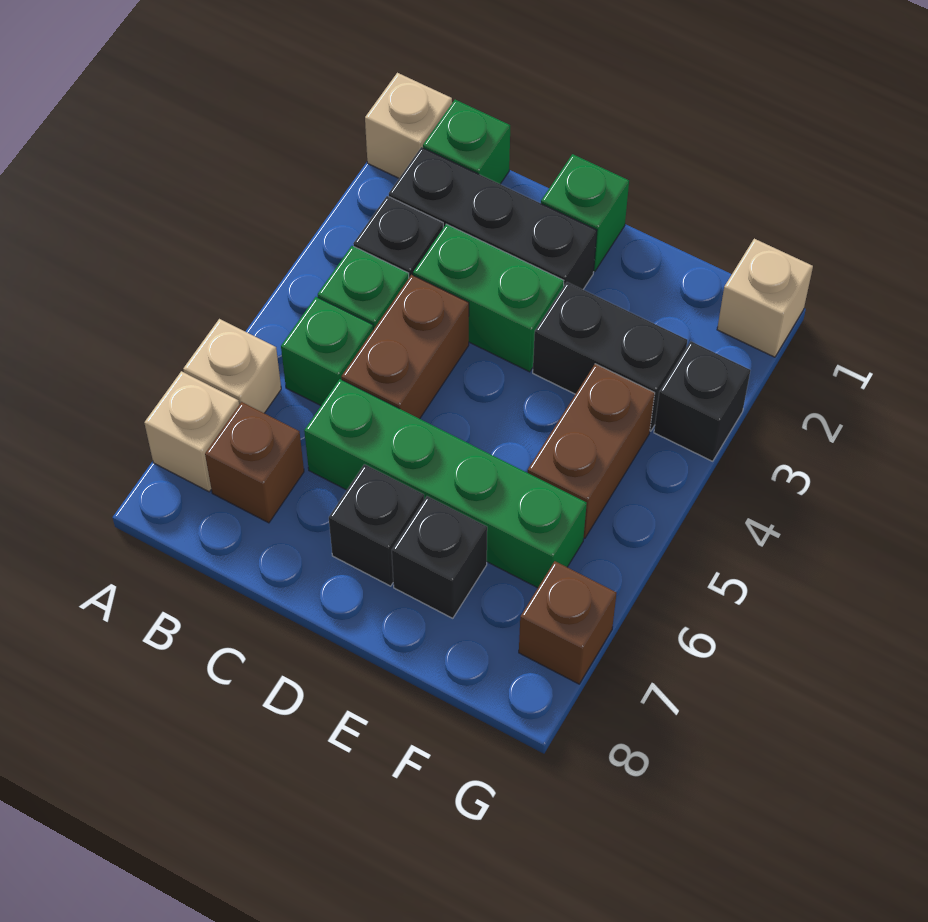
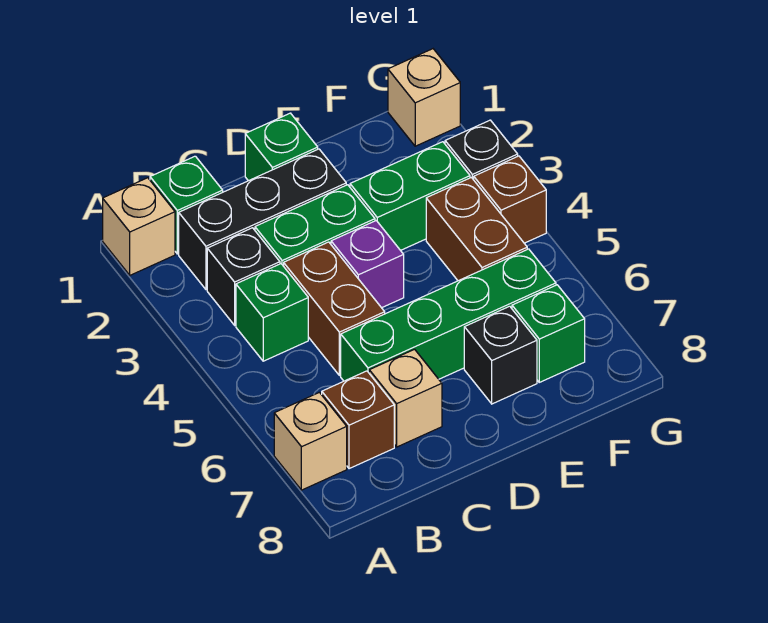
tan brick A6 level 1 -> tan brick C7 level 1
green brick B5 level 1 -> green brick F7 level 1
none -> purple brick D4 level 1
black brick D7 level 1 -> none
black brick E3:F3 level 1 -> green brick E3:F3 level 1
brown brick G7 level 1 -> brown brick G4 level 1

